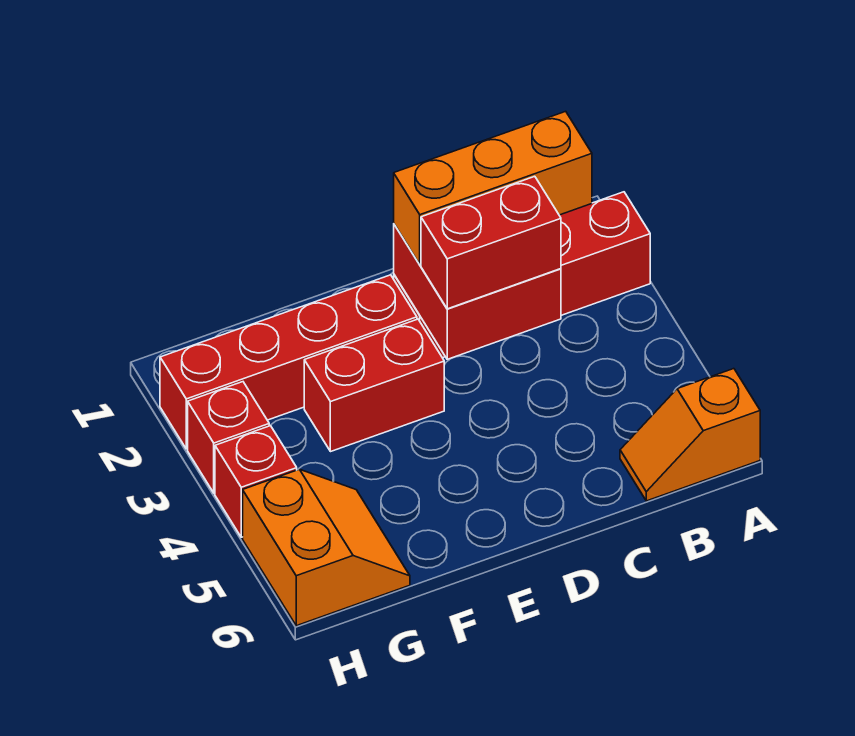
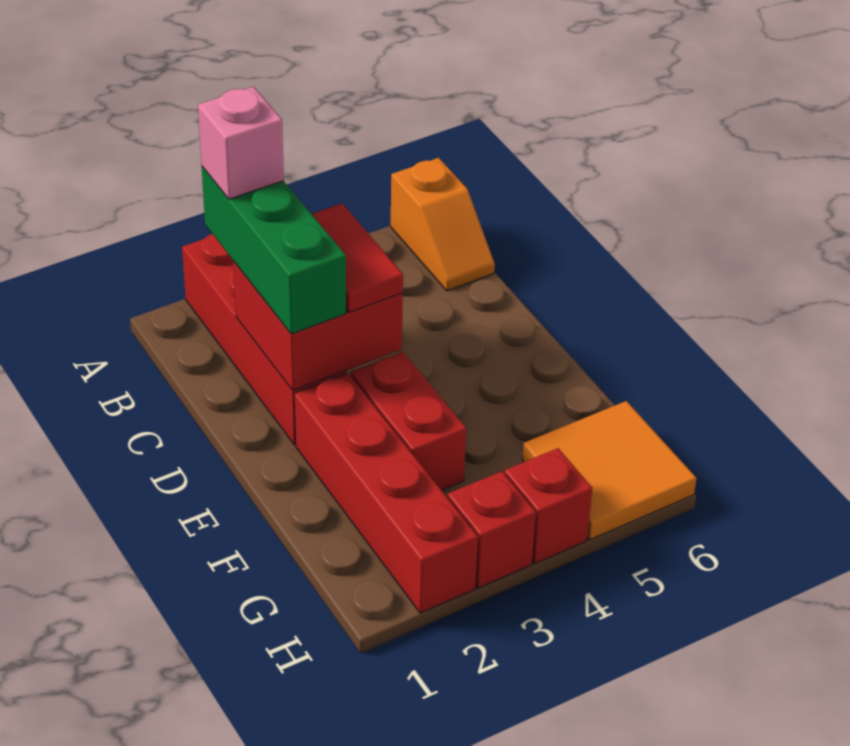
orange brick B2:D2 level 3 -> green brick B2:D2 level 3
none -> pink brick B2 level 4
red brick C3:D3 level 3 -> red tile C3:D3 level 3
orange slope G5:H6 level 1 top H -> orange tile G5:H6 level 1

